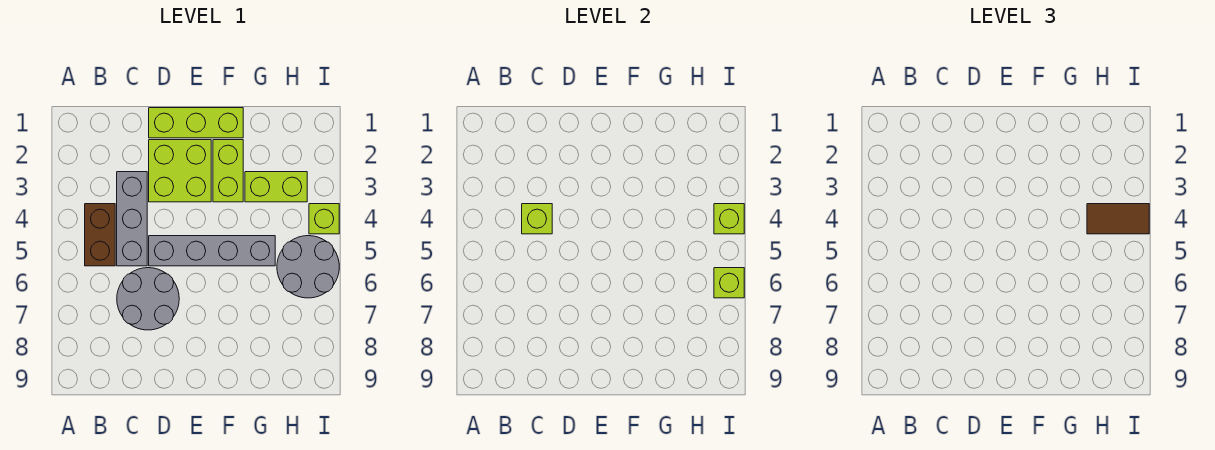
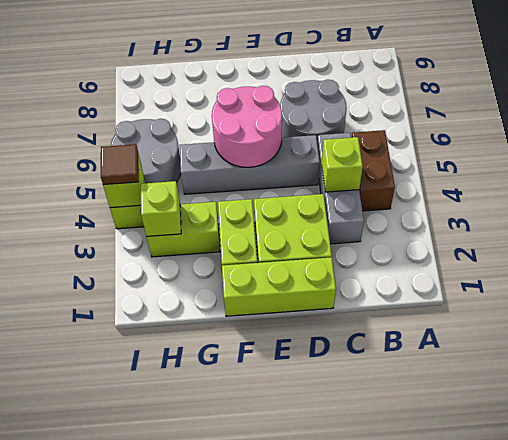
none -> pink round brick E5:F6 level 2
brown tile H4:I4 level 3 -> brown tile I4 level 3
lime brick I6 level 2 -> lime brick H3 level 2

